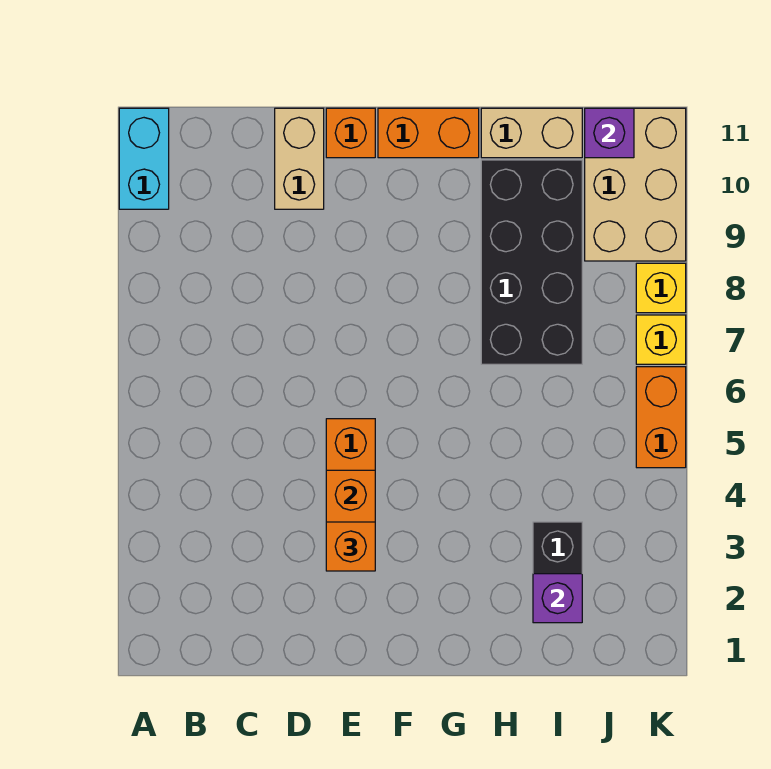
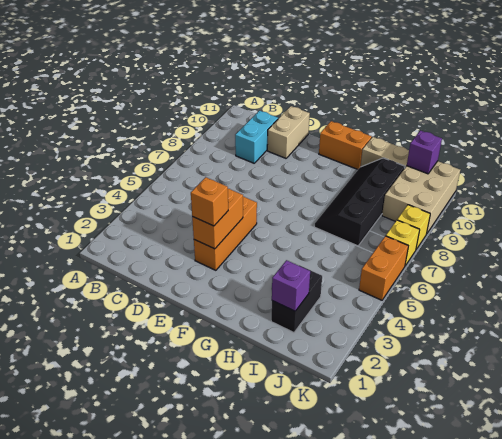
cyan brick A10:A11 level 1 -> cyan brick C9:C10 level 1
orange brick E11 level 1 -> none
black brick H7:I10 level 1 -> black slope H7:I10 level 1 top I

